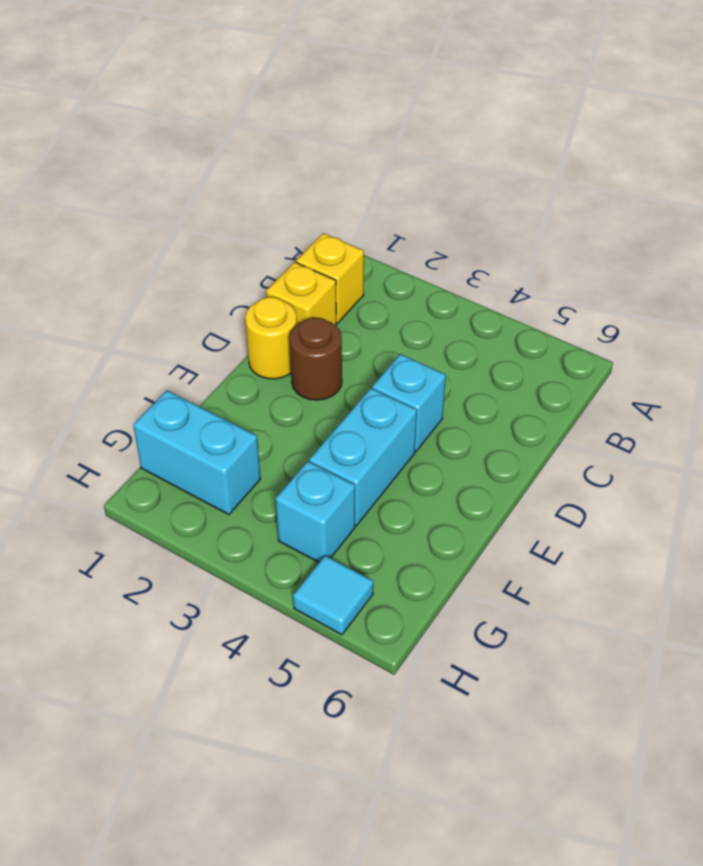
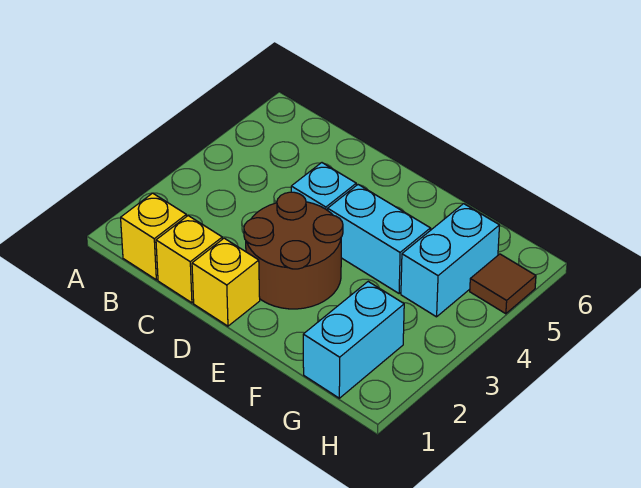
yellow round brick D1 level 1 -> yellow brick D1 level 1
brown round brick D2 level 1 -> brown round brick D2:E3 level 1
cyan brick G4 level 1 -> cyan brick G4:G5 level 1
cyan tile H5 level 1 -> brown tile H5 level 1

